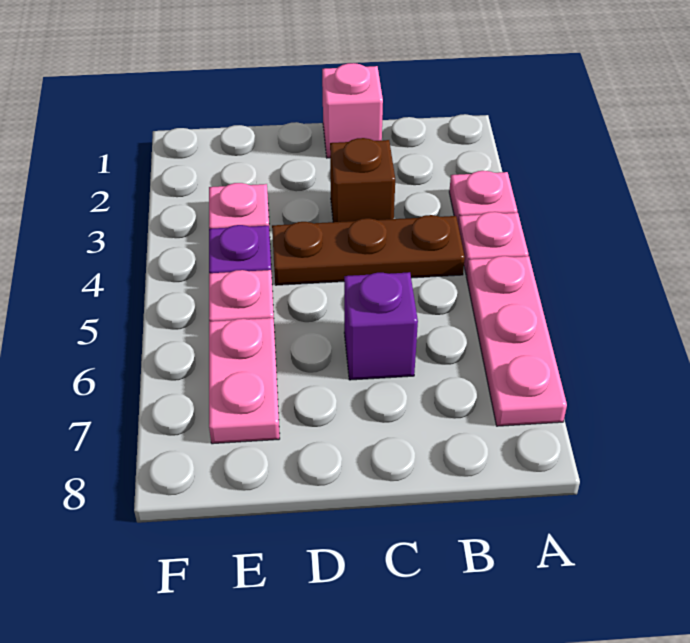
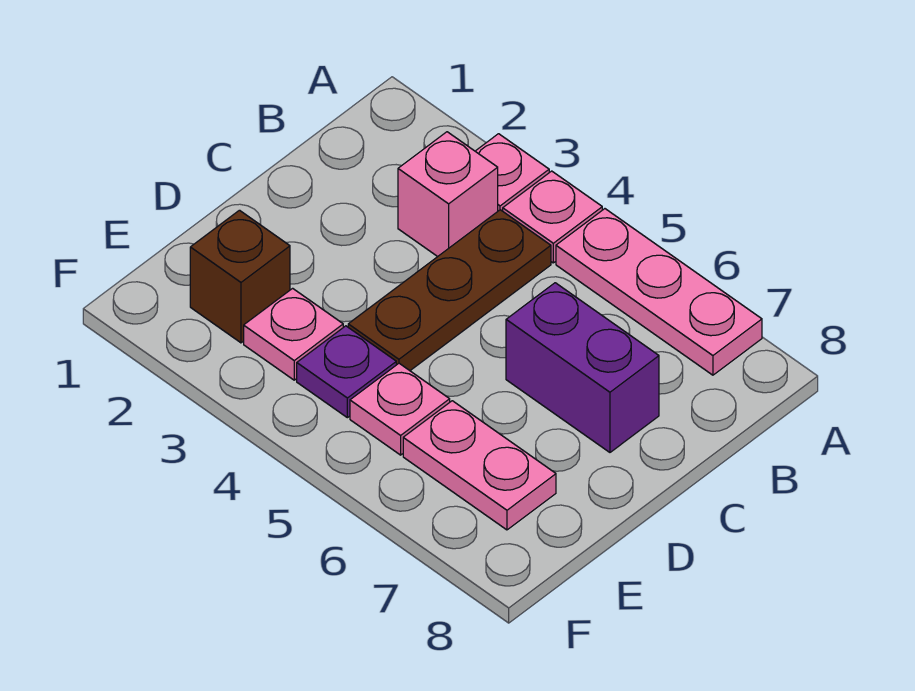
pink brick C1 level 1 -> pink brick B3 level 1
brown brick C3 level 1 -> brown brick E2 level 1
purple brick C6 level 1 -> purple brick C6:C7 level 1

